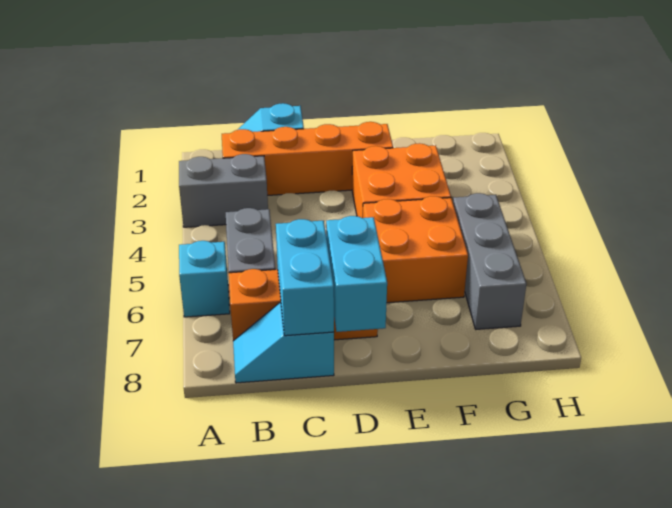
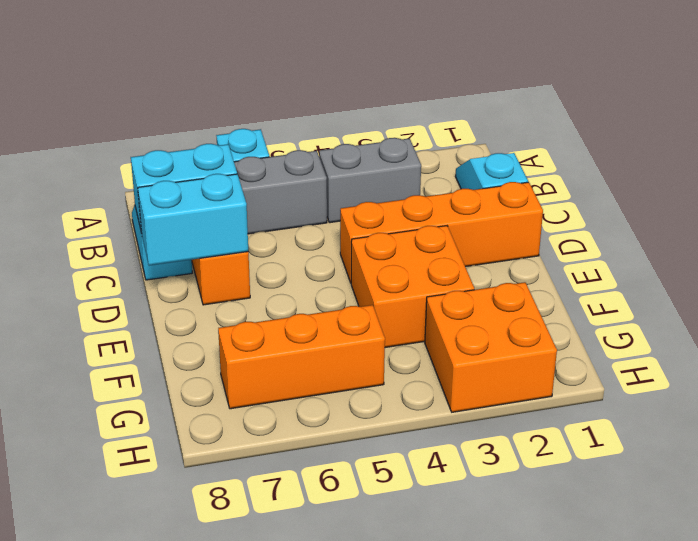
grey brick A3:B3 level 1 -> grey brick B3:B4 level 1
orange brick B2:E2 level 1 -> orange brick D1:D4 level 1
orange brick E5:F6 level 1 -> orange brick G2:H3 level 1
grey brick G5:G7 level 1 -> orange brick G5:G7 level 1

